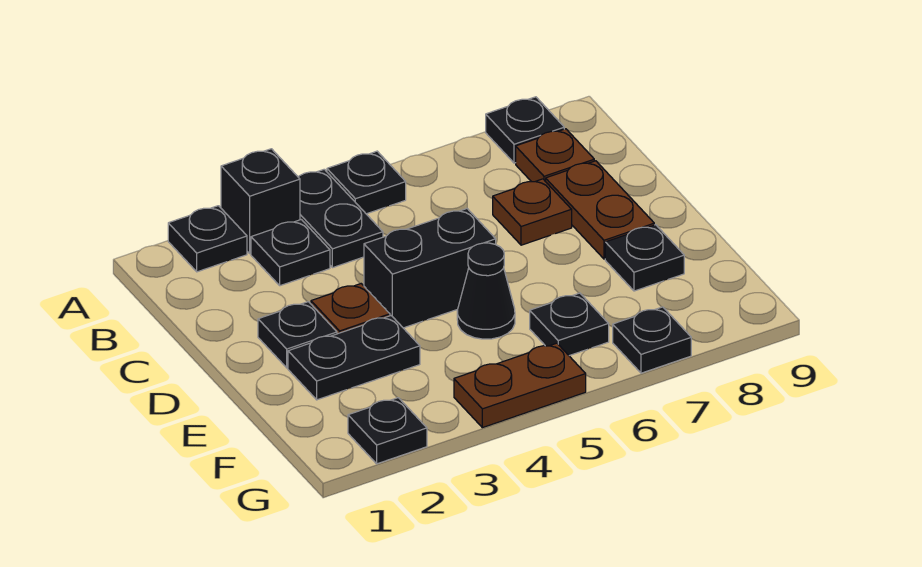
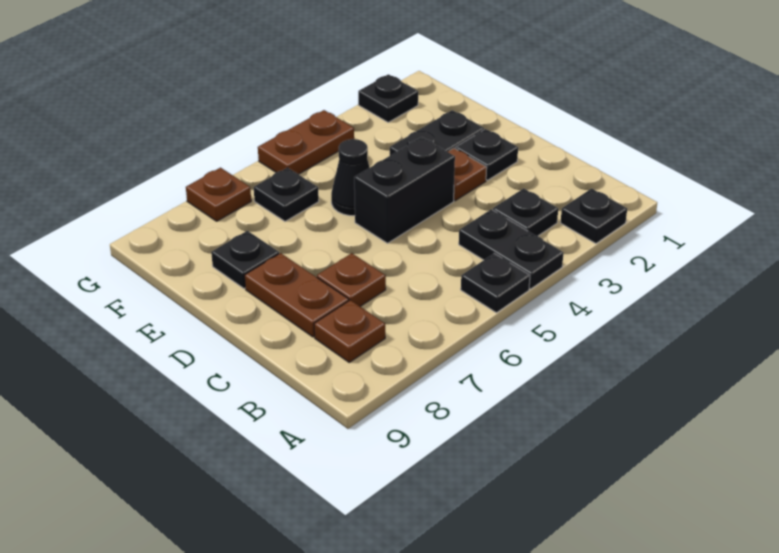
black brick A3 level 1 -> none
black plate A8 level 1 -> none
black plate G7 level 1 -> brown plate G7 level 1

